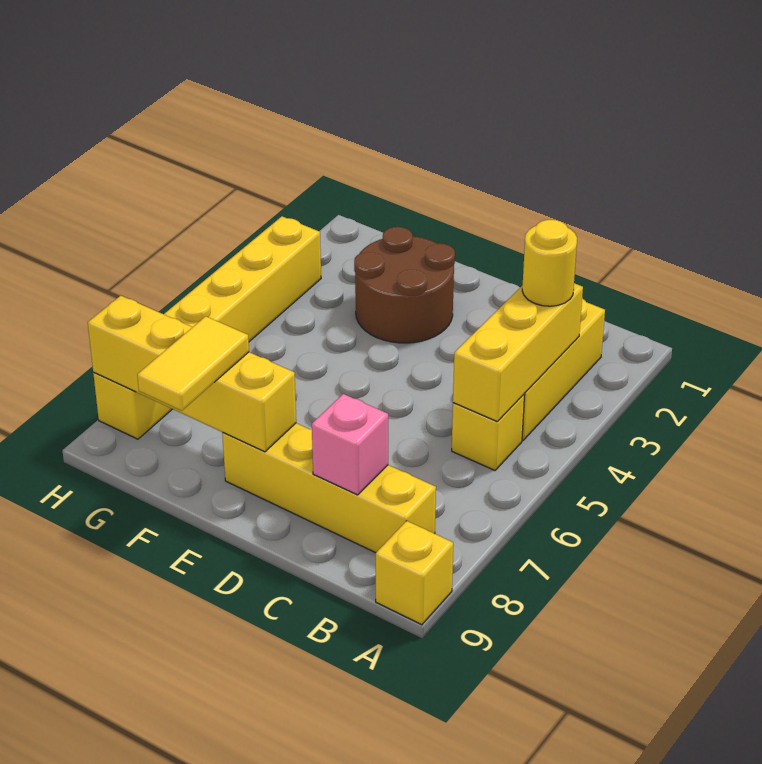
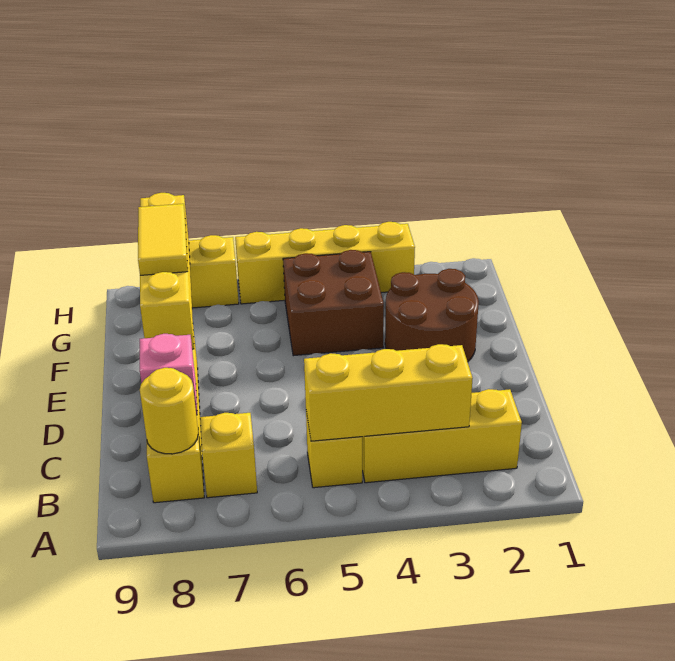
yellow brick A9 level 1 -> yellow brick B7 level 1
yellow round brick B3 level 3 -> yellow round brick B8 level 2
none -> brown brick F4:G5 level 1
yellow tile F8:F9 level 3 -> yellow tile F8:G8 level 3

